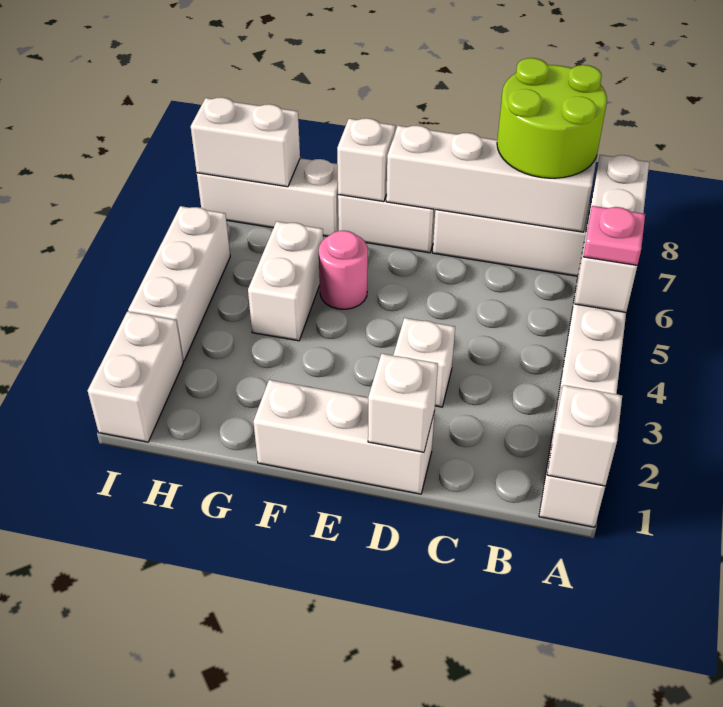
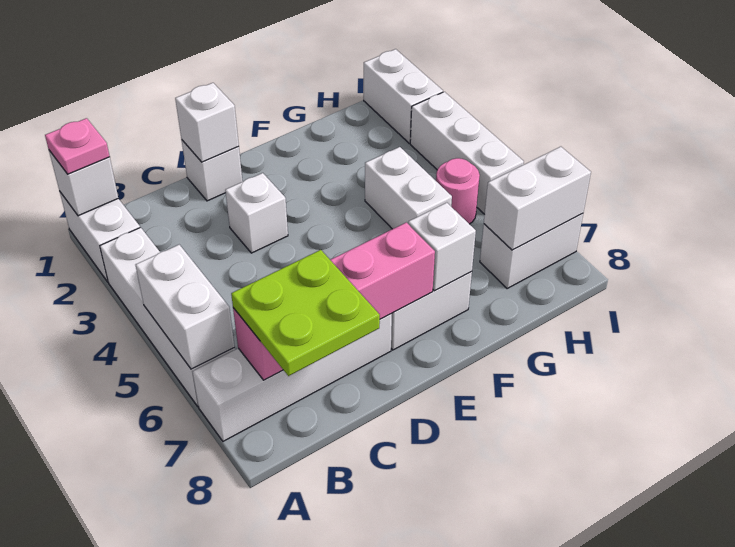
white brick A5:A7 level 2 -> white brick A5:A6 level 2
pink plate A5 level 3 -> pink plate A1 level 3
white brick B7:E7 level 2 -> pink brick B7:E7 level 2
lime round brick B7:C8 level 3 -> lime plate B7:C8 level 3
white brick D1:F1 level 1 -> white brick D1 level 1
pink round brick F5 level 1 -> pink round brick H5 level 1
white brick G7:I7 level 1 -> white brick H7:I7 level 1

